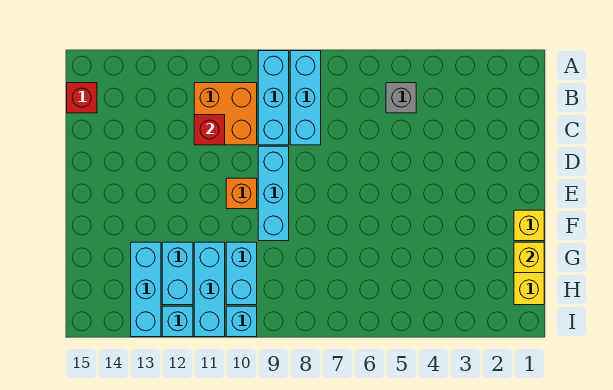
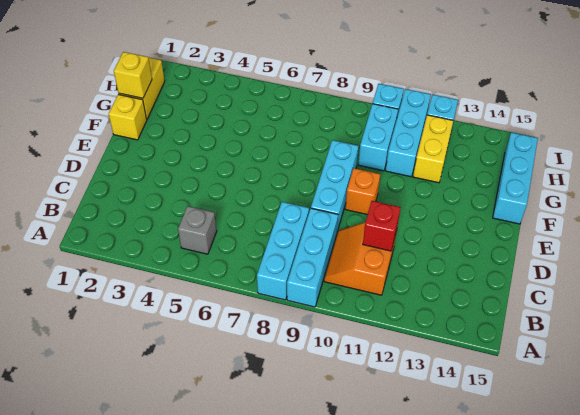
orange brick B10:C11 level 1 -> orange slope B10:C11 level 1 top 11
red brick B15 level 1 -> none
cyan brick G12:H12 level 1 -> yellow brick G12:H12 level 1
cyan brick G13:I13 level 1 -> cyan brick F15:H15 level 1

